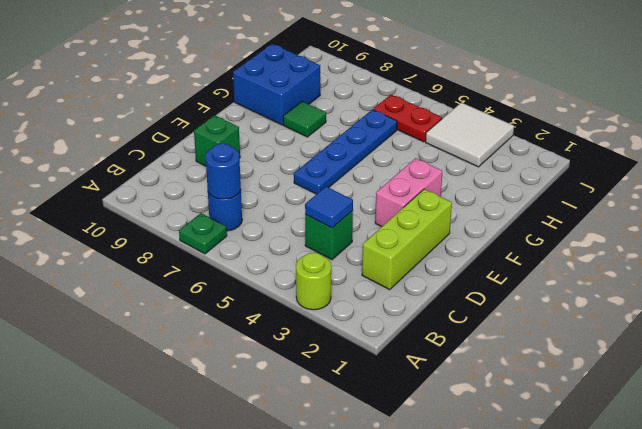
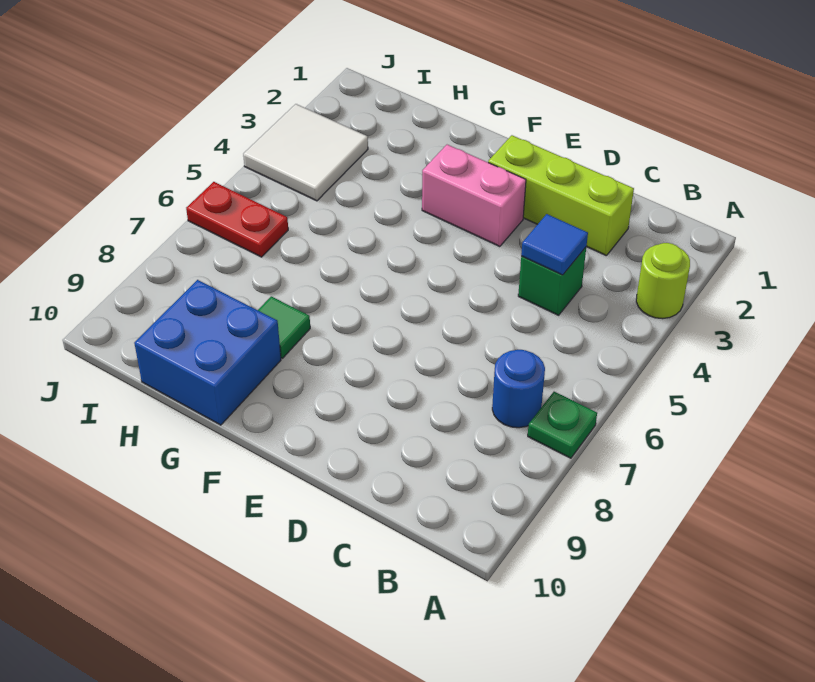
blue round brick B7 level 2 -> none
green brick D9 level 1 -> none
blue plate E6:H6 level 1 -> none
red plate I5:I6 level 1 -> red plate I6:J6 level 1

